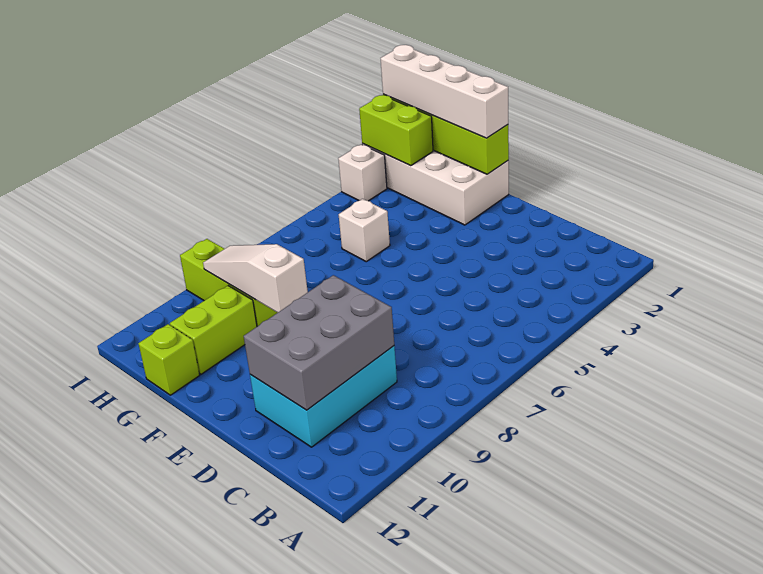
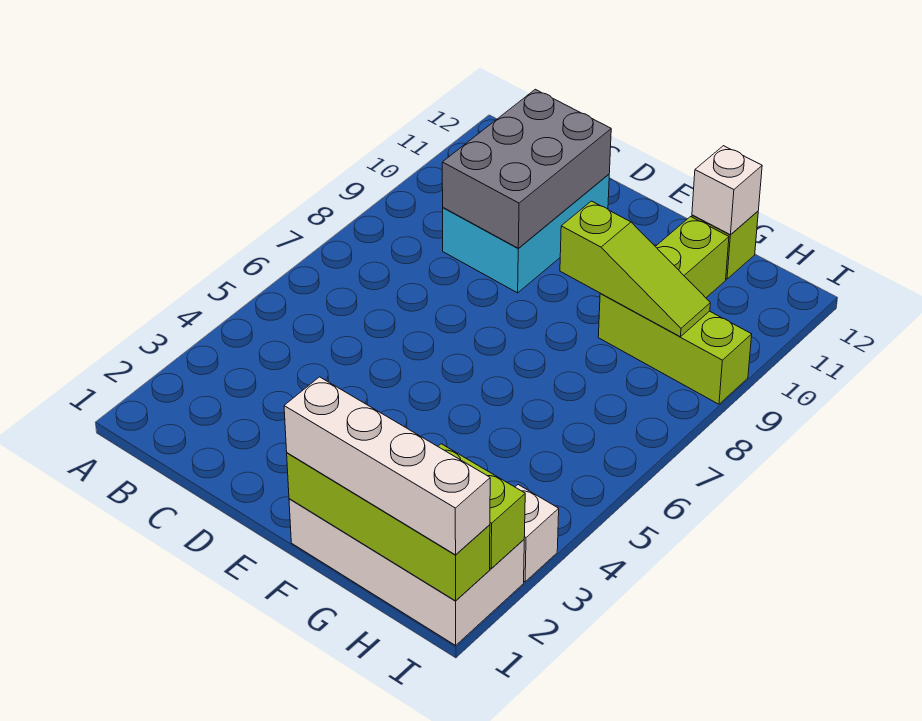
white slope F9:H9 level 2 top F -> lime slope F9:H9 level 2 top F
white brick G5 level 1 -> white brick G12 level 2

